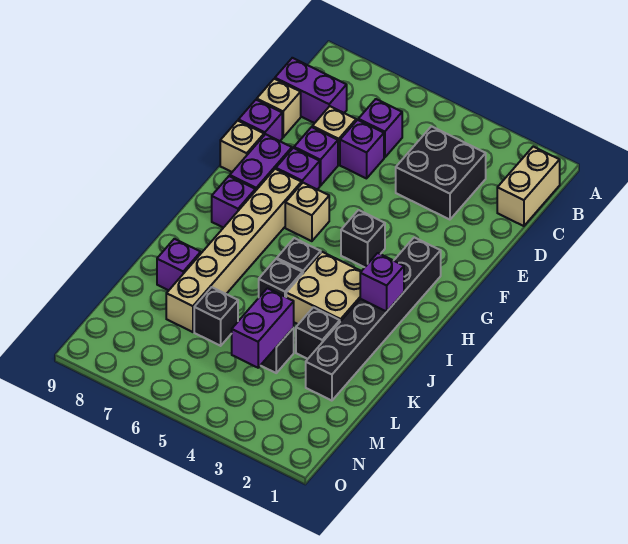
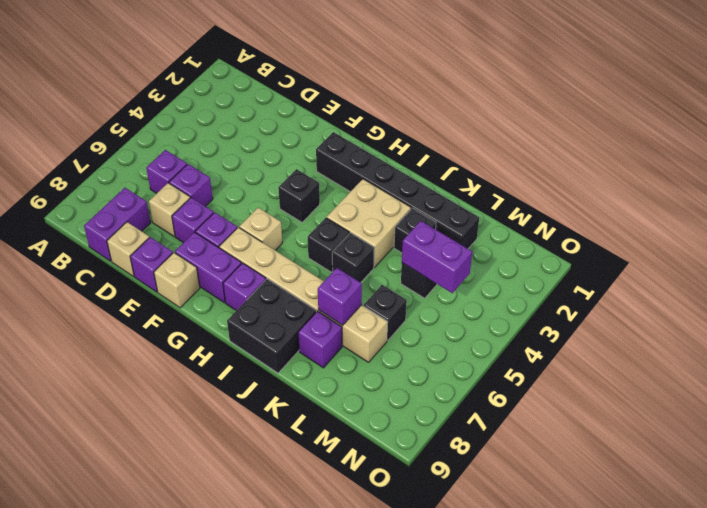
tan brick B1:C1 level 1 -> none
black brick C3:D4 level 1 -> black brick I8:J9 level 1
purple brick I2 level 2 -> purple brick K7 level 2

